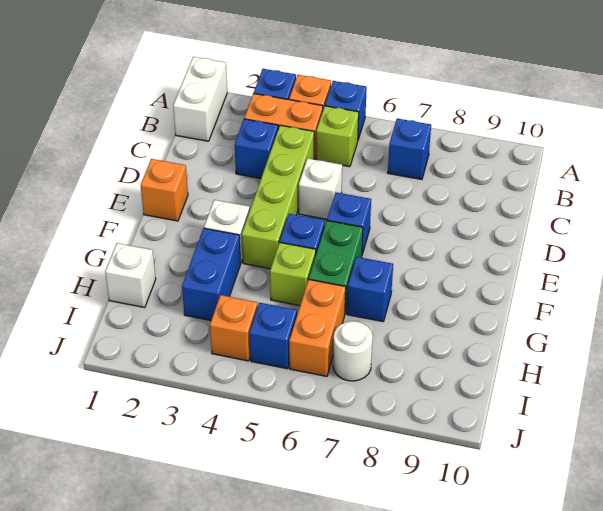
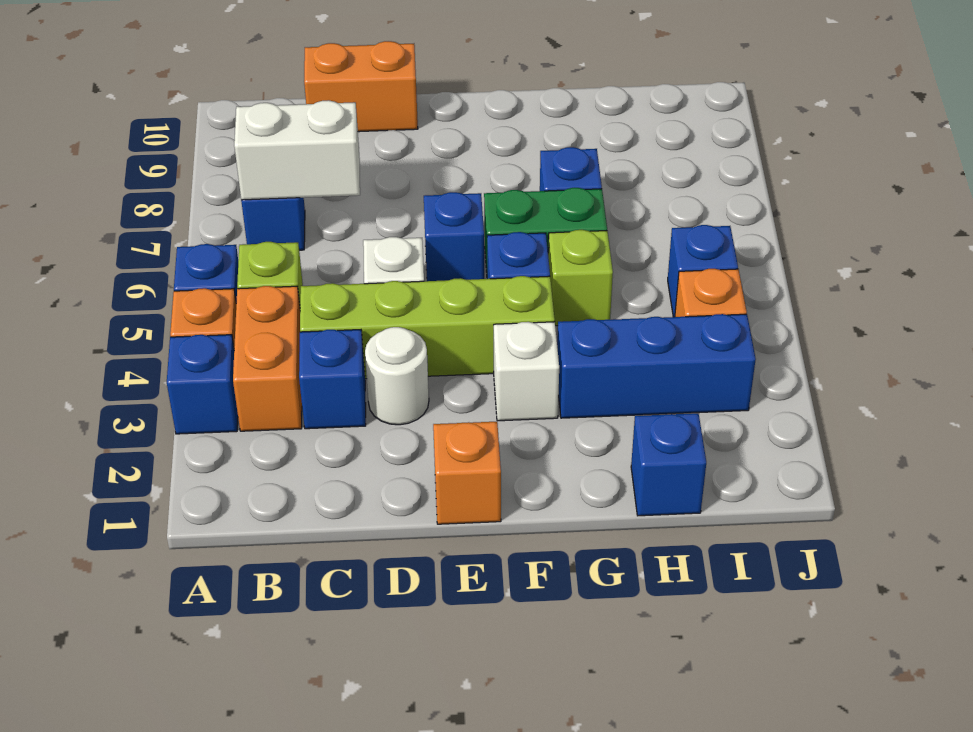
white brick A1:B1 level 1 -> white brick B7:C7 level 2
blue brick G3:H3 level 1 -> blue brick G3:I3 level 1
white brick H1 level 1 -> blue brick H1 level 1
orange brick H6:I6 level 1 -> orange brick C10:D10 level 1
white round brick I7 level 1 -> white round brick D3 level 1

